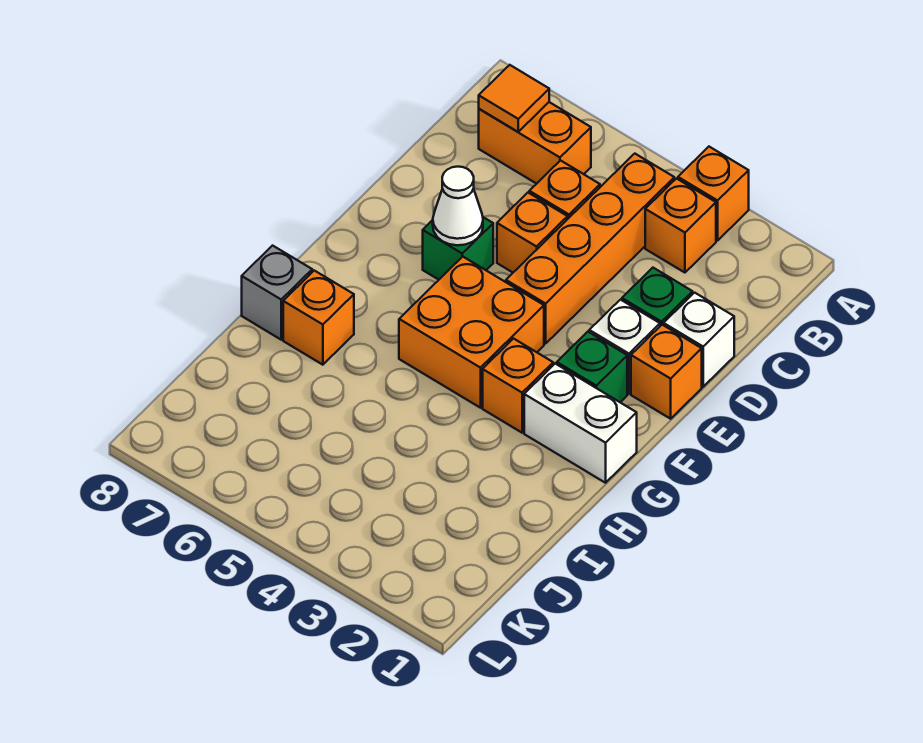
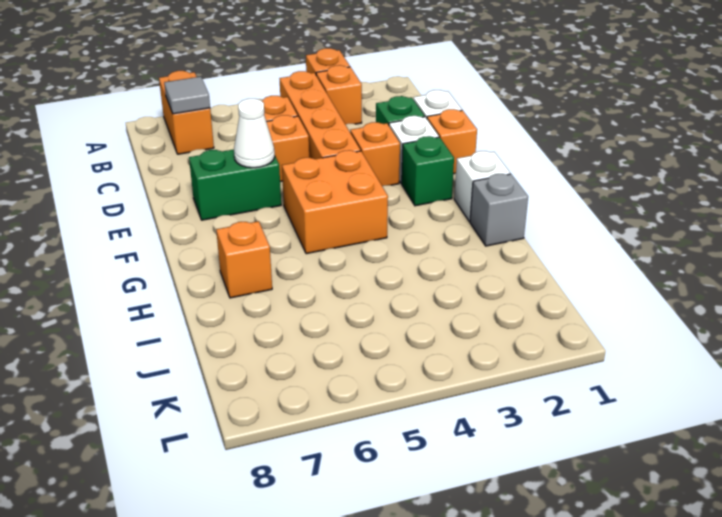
orange brick B6:B7 level 1 -> orange brick A7:B7 level 1
orange tile B7 level 2 -> grey tile B7 level 2
green brick E6 level 1 -> green brick E6:E7 level 1
white brick G1:G2 level 1 -> white brick G1 level 1
orange brick G3 level 1 -> orange brick E3 level 1
grey brick H8 level 1 -> grey brick H1 level 1

